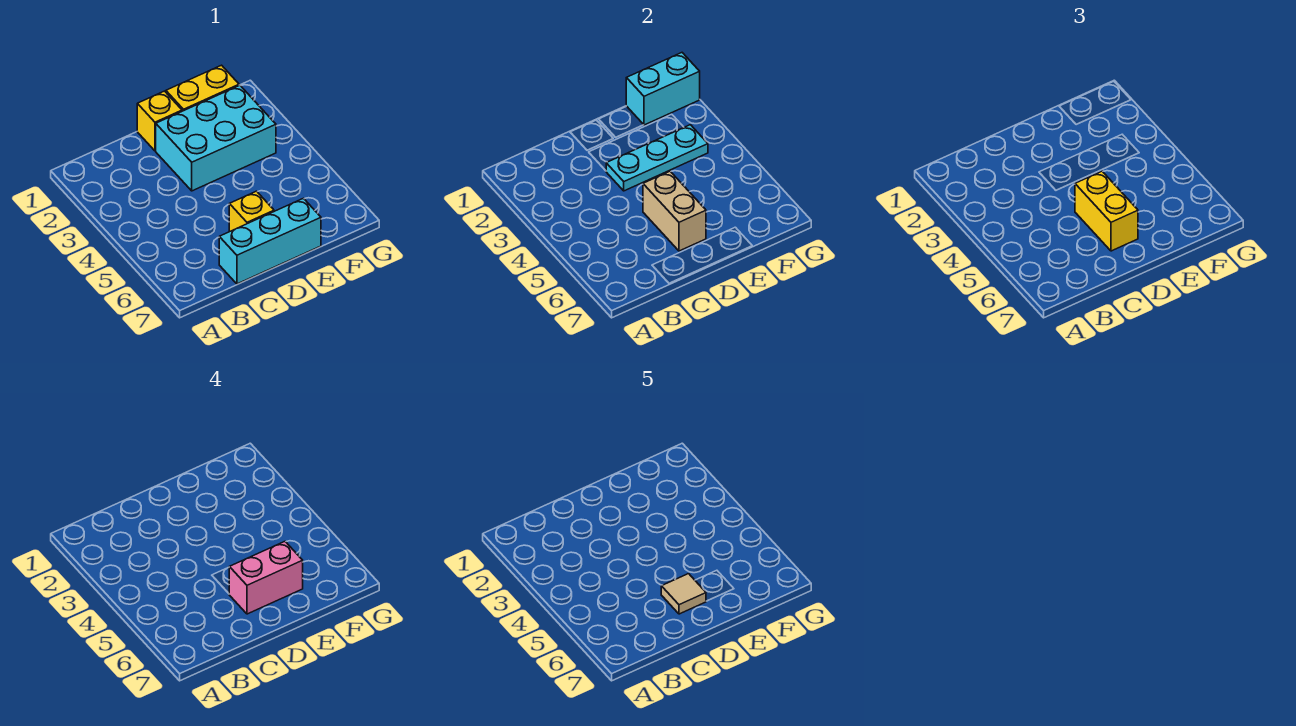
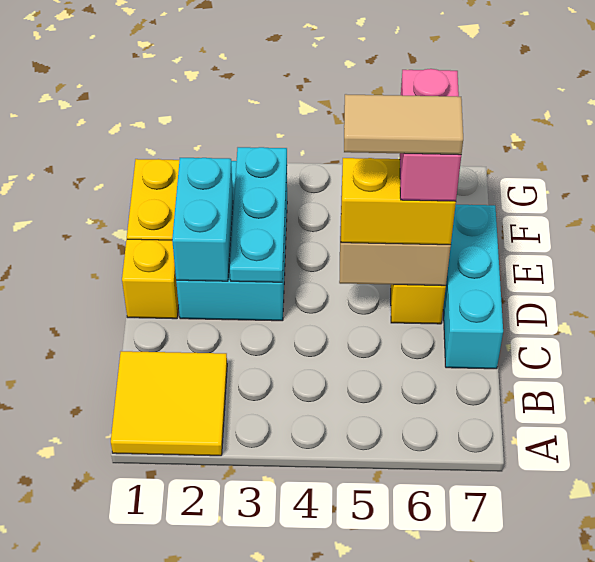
none -> yellow tile A1:B2 level 1
tan tile D6 level 5 -> tan tile D5:D6 level 5
cyan brick F1:G1 level 2 -> cyan brick D2:E2 level 2

